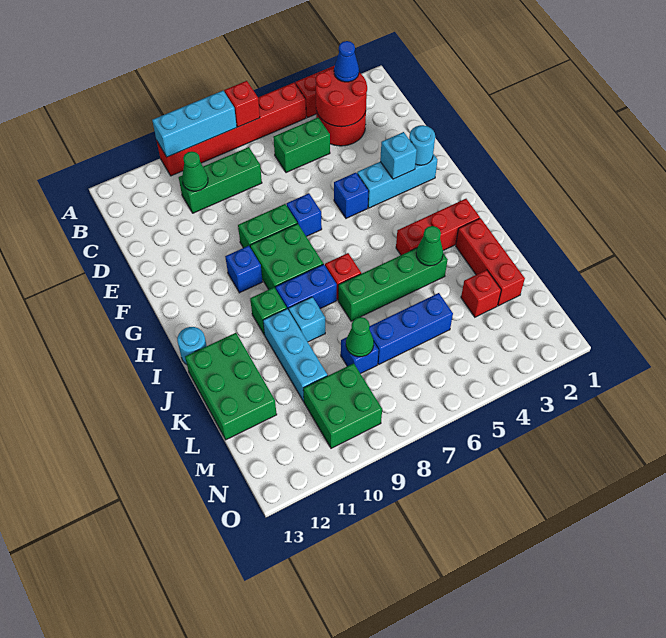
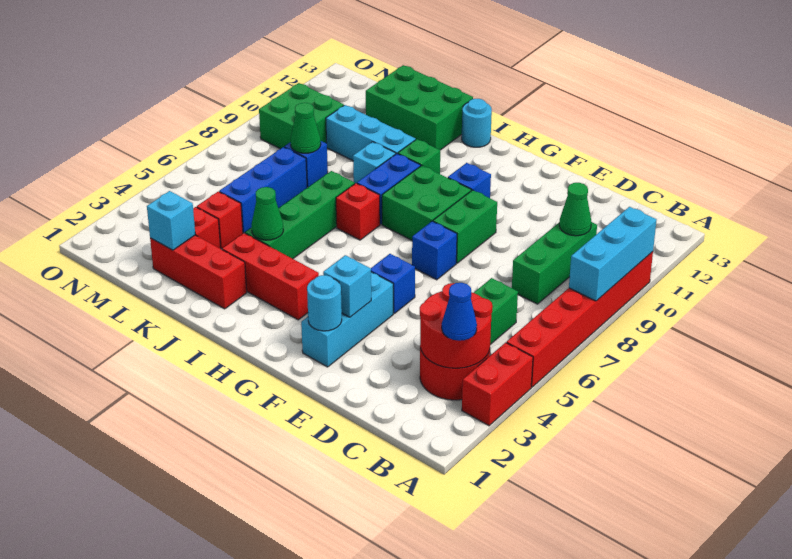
red brick A7 level 2 -> red brick L4 level 1
red brick I2:I4 level 1 -> red brick H3:J3 level 1
none -> cyan brick L2 level 2

